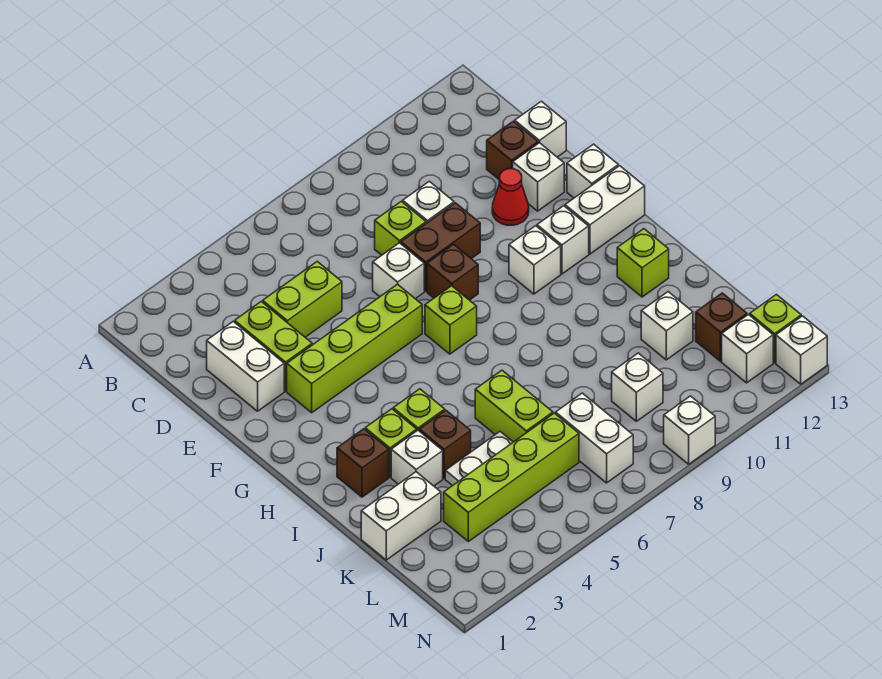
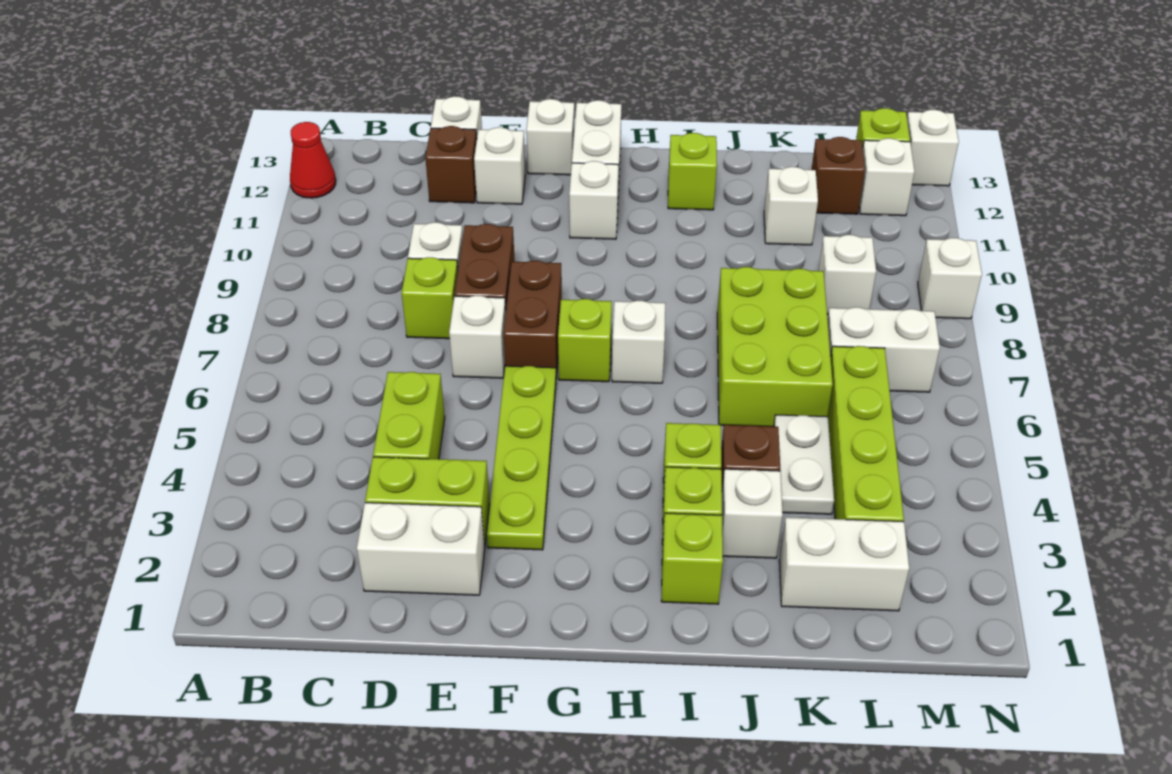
red cone E11 level 1 -> red cone A12 level 1
lime brick F3:F6 level 1 -> lime plate F3:F6 level 1
brown brick F8 level 1 -> brown brick F7:F8 level 1
white brick G10 level 1 -> white brick H7 level 1
brown brick I2 level 1 -> lime brick I2 level 1
lime brick J6:K6 level 1 -> lime brick J6:K8 level 1
white brick K1:K2 level 1 -> white brick K2:L2 level 1

